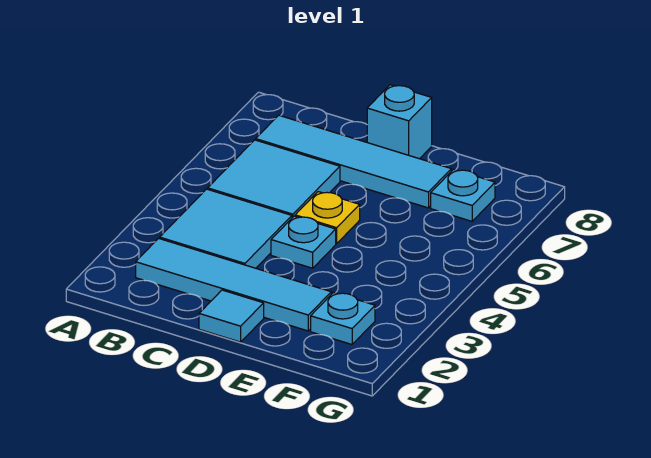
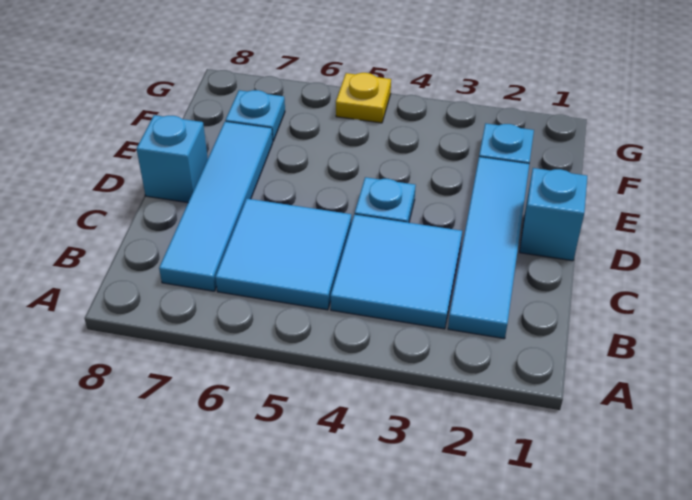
cyan tile D1 level 1 -> cyan brick D1 level 1
yellow plate D5 level 1 -> yellow plate G5 level 1

